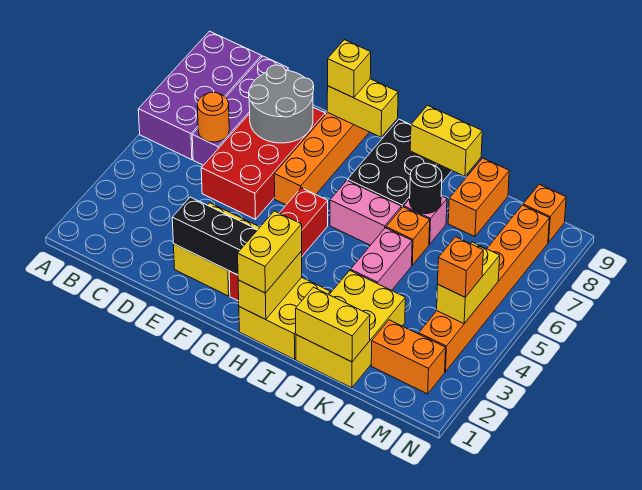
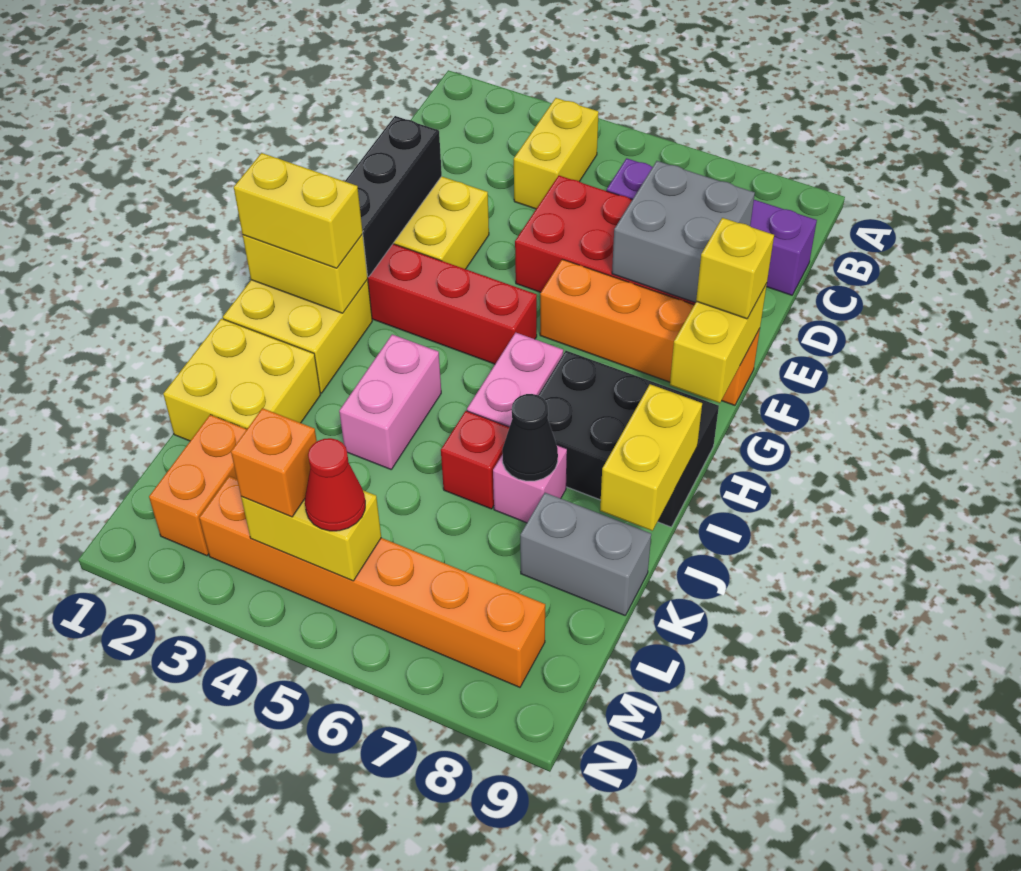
purple brick A6:B9 level 1 -> none
orange round brick C6 level 2 -> none
grey round brick D7:E8 level 2 -> grey brick D7:E8 level 2
yellow brick J1:K3 level 1 -> yellow brick J1:K2 level 1
yellow brick J1:K1 level 2 -> yellow brick B4:C4 level 1
pink brick J4:J5 level 1 -> pink brick I4:J4 level 1
orange brick J6 level 1 -> red brick J6 level 1
black round brick J7 level 2 -> black cone J7 level 2
orange brick K8:K9 level 1 -> grey brick K8:K9 level 1
none -> red cone M5 level 3
orange brick M9 level 1 -> none

